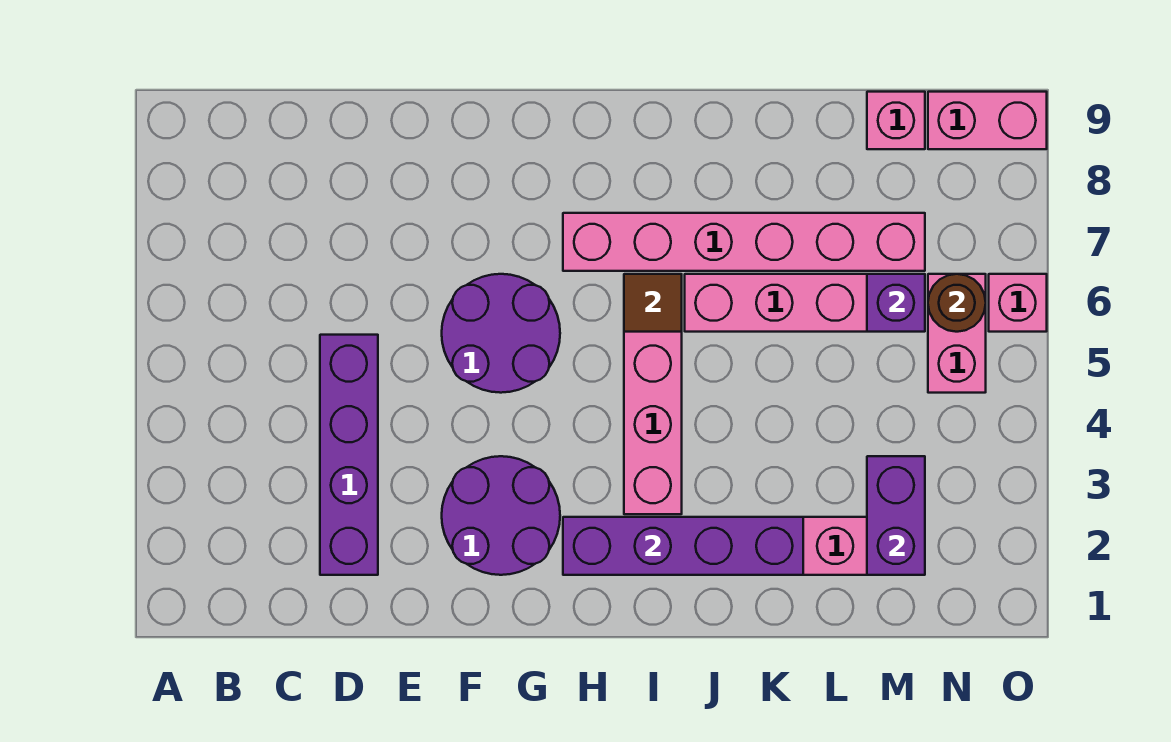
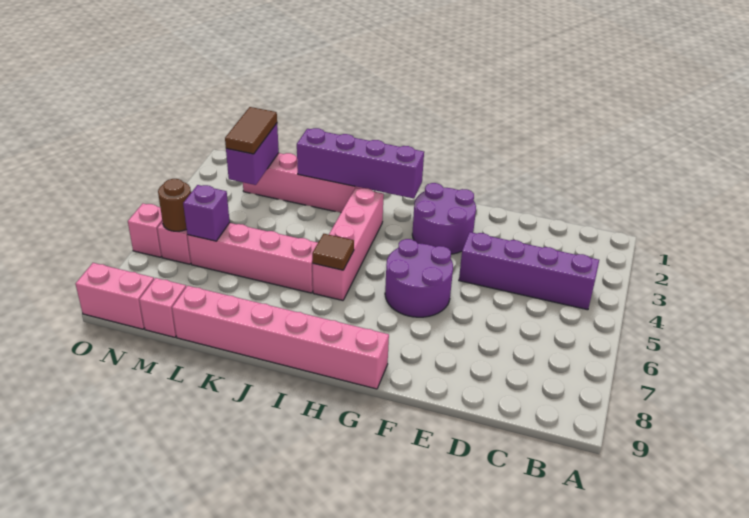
purple brick D2:D5 level 1 -> purple brick B4:E4 level 1
pink brick H7:M7 level 1 -> pink brick G9:L9 level 1
none -> brown tile M2:M3 level 3

